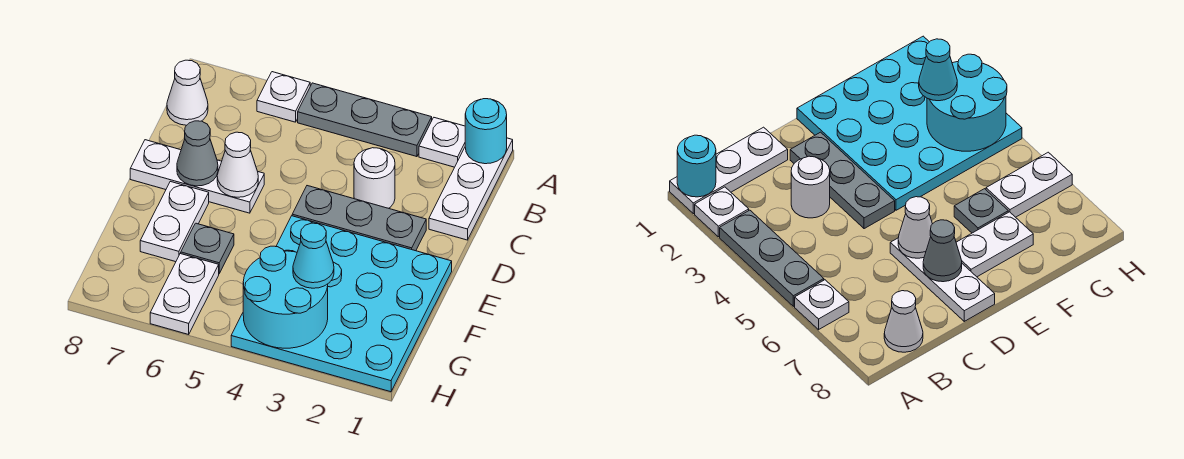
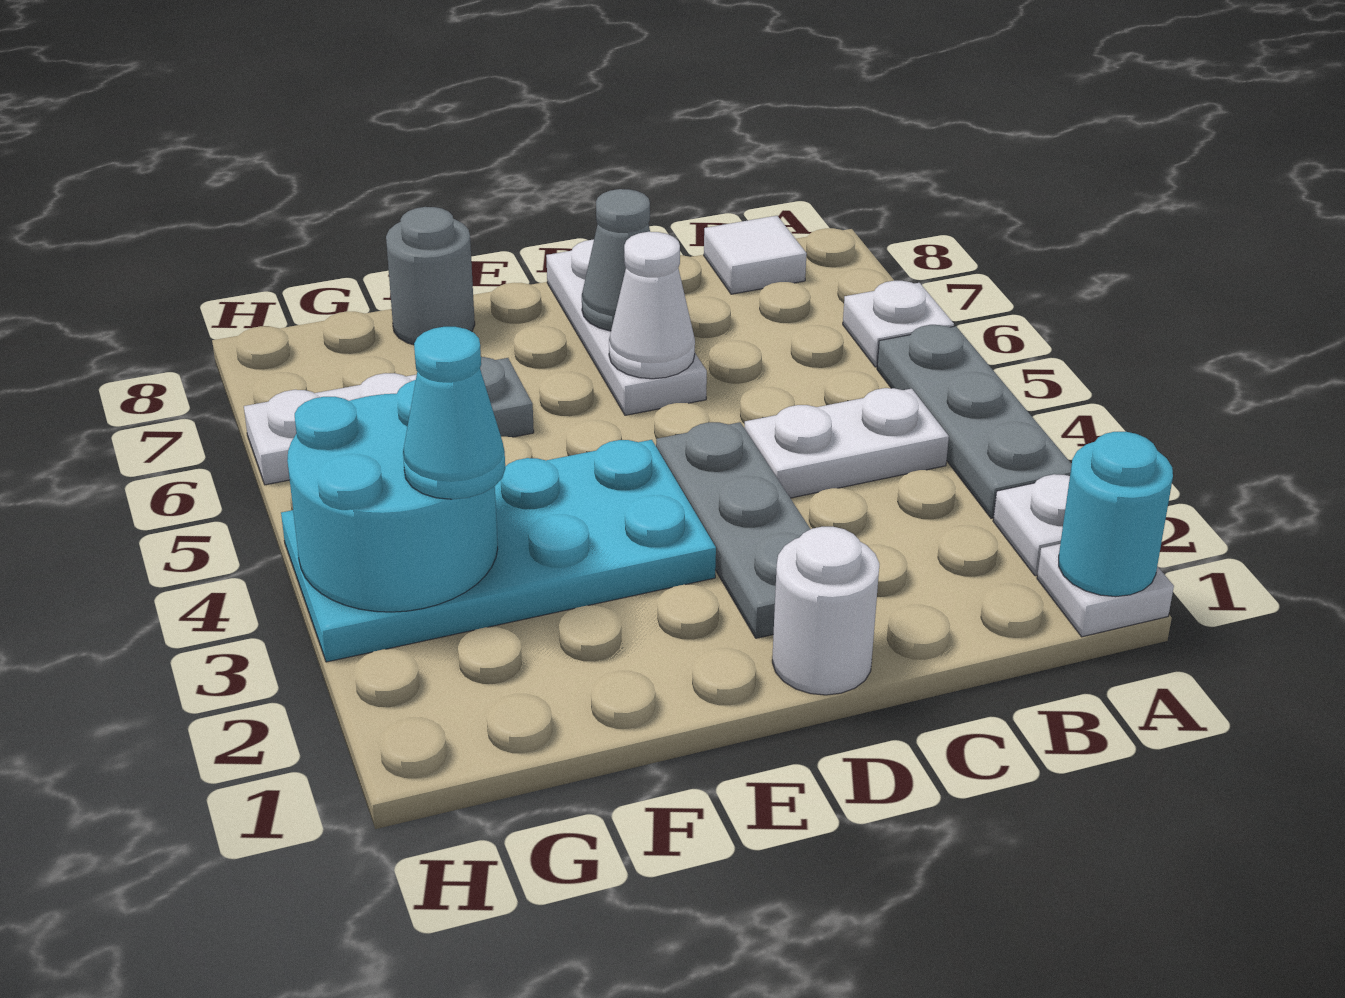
white plate A1:C1 level 1 -> white plate A1 level 1
white cone B8 level 1 -> white tile B8 level 1
white round brick C3 level 1 -> white round brick D1 level 1
cyan plate E1:H4 level 1 -> cyan plate E3:H4 level 1
white plate E7:F7 level 1 -> white plate B4:C4 level 1
none -> grey round brick F8 level 1

